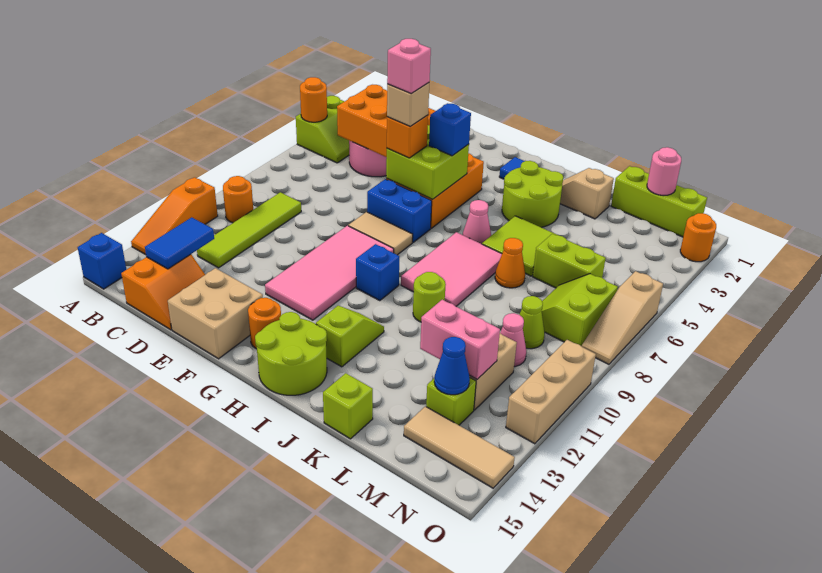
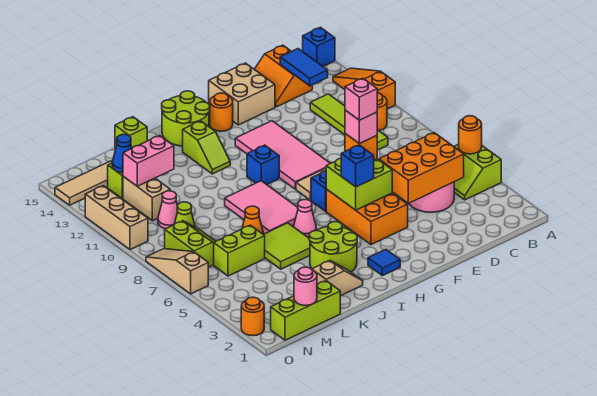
tan brick F6 level 4 -> pink brick F6 level 4
lime round brick J10 level 1 -> none

